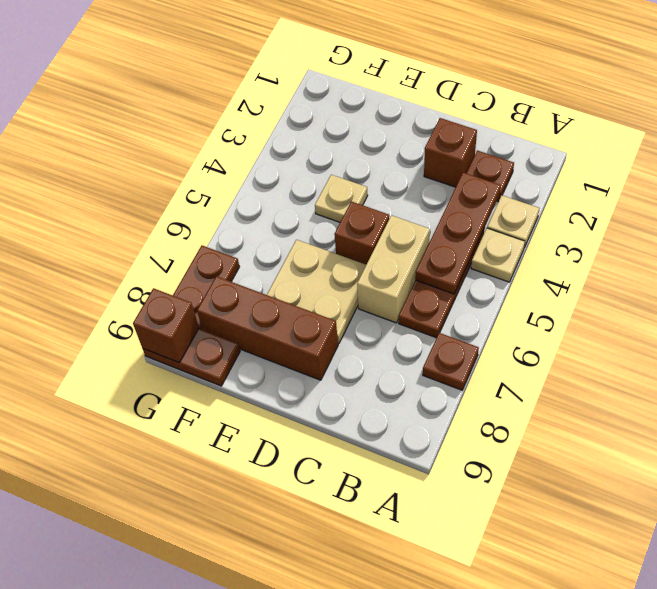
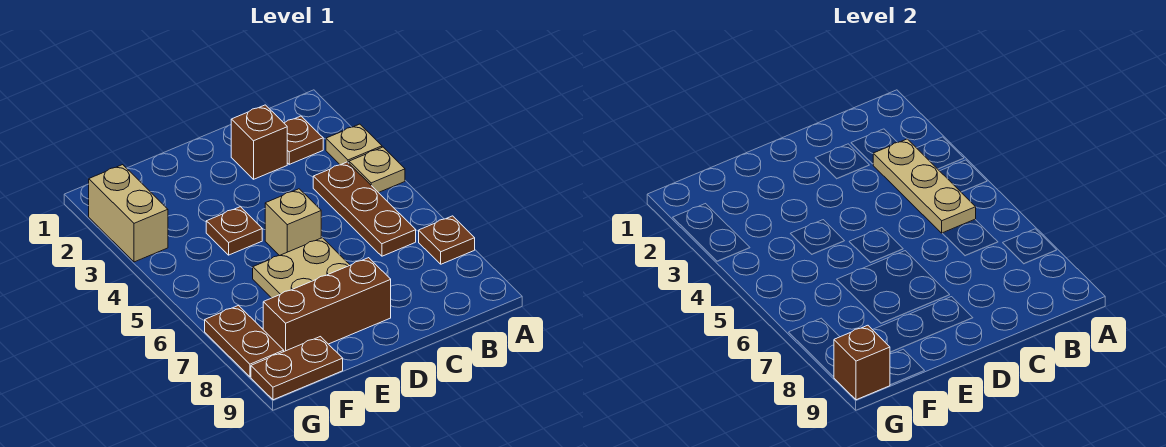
brown plate B3:B5 level 2 -> tan plate B3:B5 level 2
tan brick C5:C6 level 1 -> tan brick G2:G3 level 1
brown brick D5 level 1 -> tan brick D5 level 1
tan plate E4 level 1 -> brown plate E4 level 1

